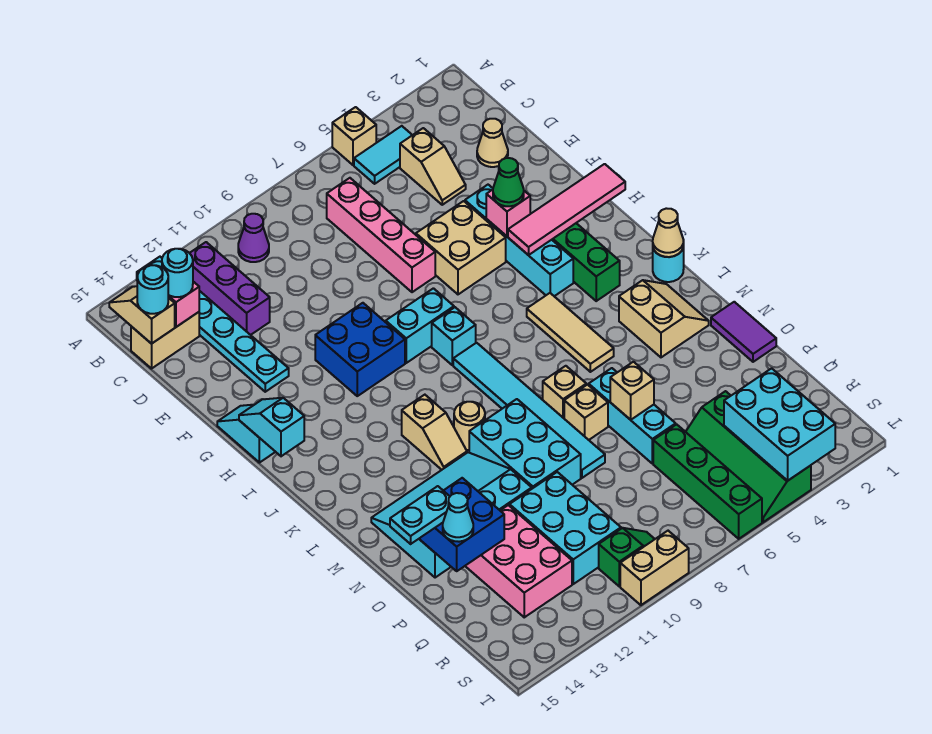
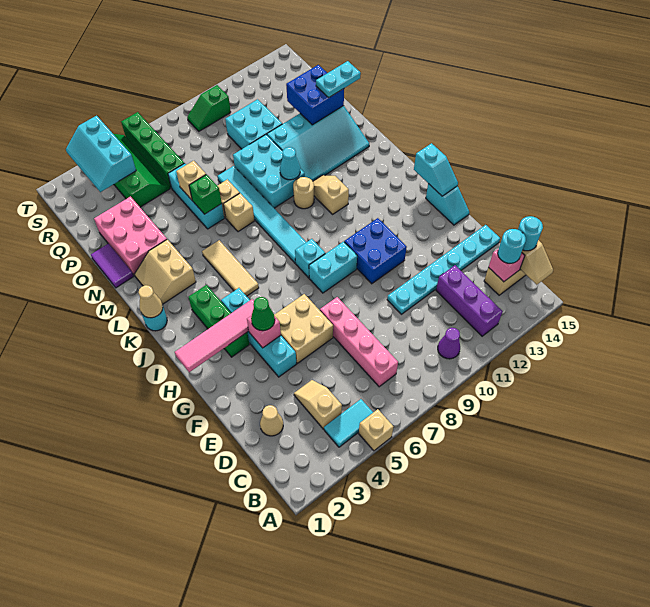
cyan plate A13:F13 level 1 -> cyan plate E10:E15 level 1
none -> green brick N6 level 2
cyan brick P10:R11 level 1 -> cyan brick P10:Q11 level 1
pink brick P12:R13 level 1 -> pink brick N2:P3 level 1
cyan cone P14 level 3 -> cyan cone M10 level 2
cyan brick R3:T4 level 2 -> cyan slope R3:T4 level 2 top 4
tan brick T9:T10 level 1 -> none

